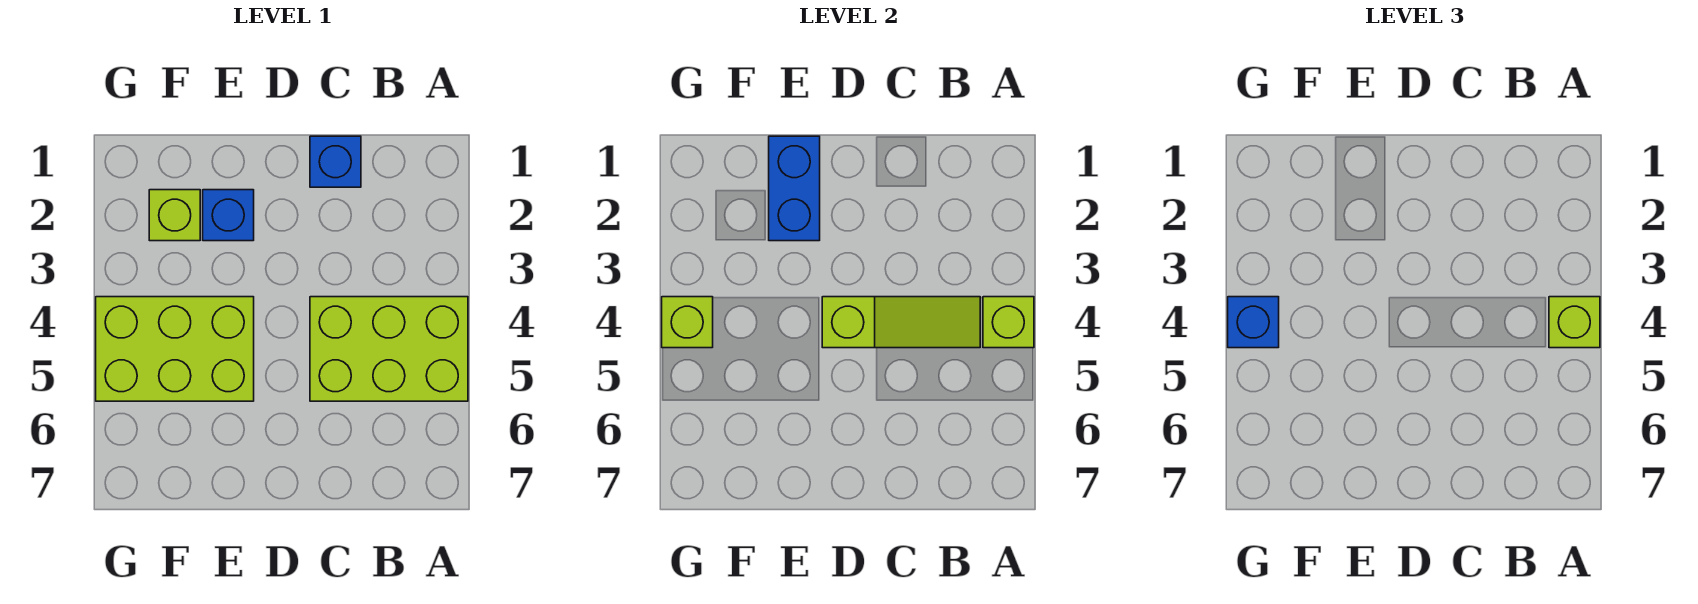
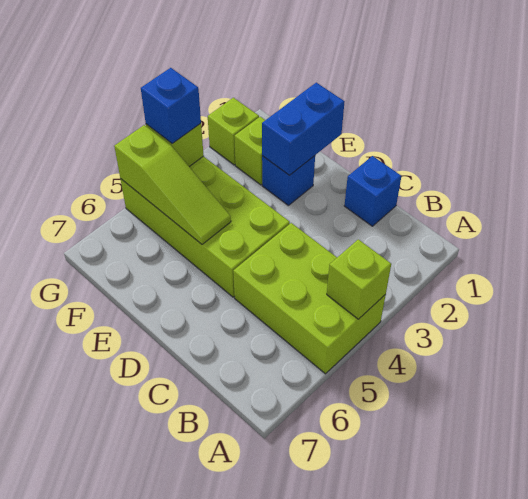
lime brick A4 level 3 -> lime brick G2 level 1
lime slope B4:D4 level 2 top D -> lime slope E5:G5 level 2 top G
lime brick E4:G5 level 1 -> lime brick D4:G5 level 1

